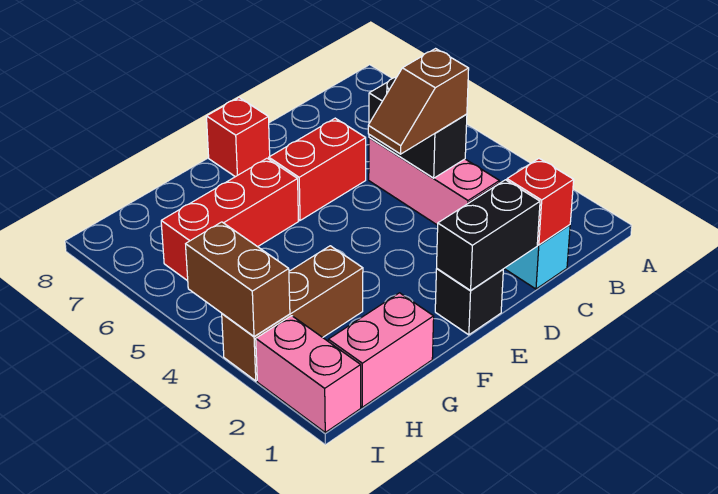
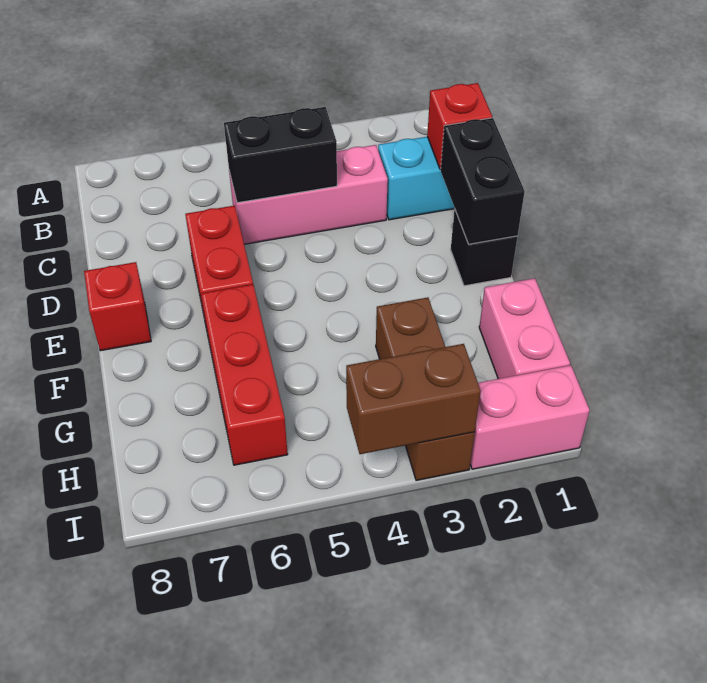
brown slope C4:D4 level 3 top C -> none

